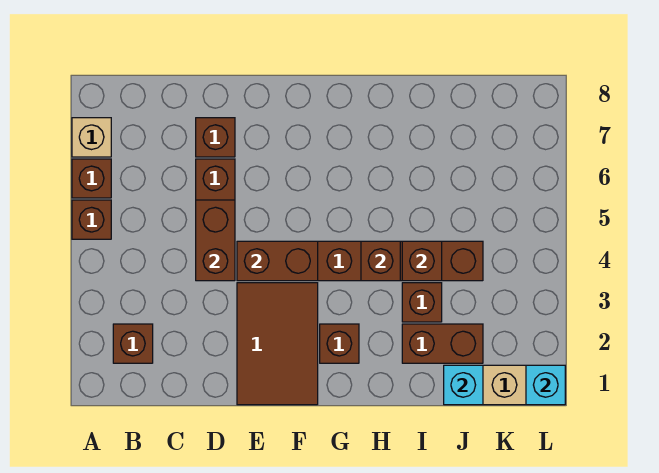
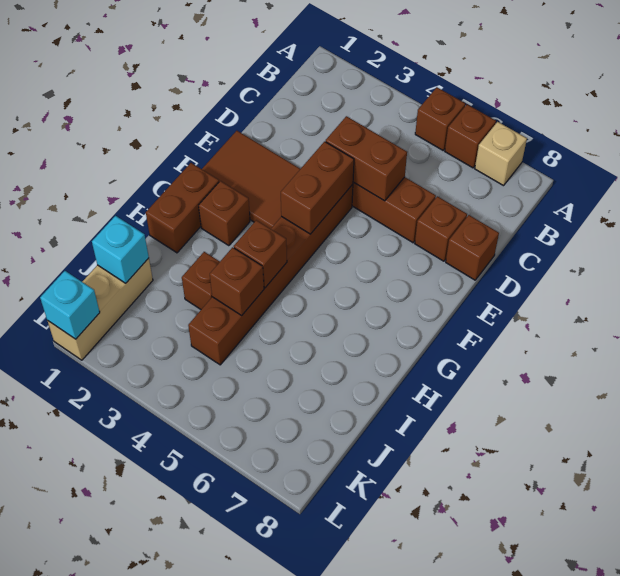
brown brick B2 level 1 -> brown brick D8 level 1
brown brick I2:J2 level 1 -> brown brick G1:H1 level 1

